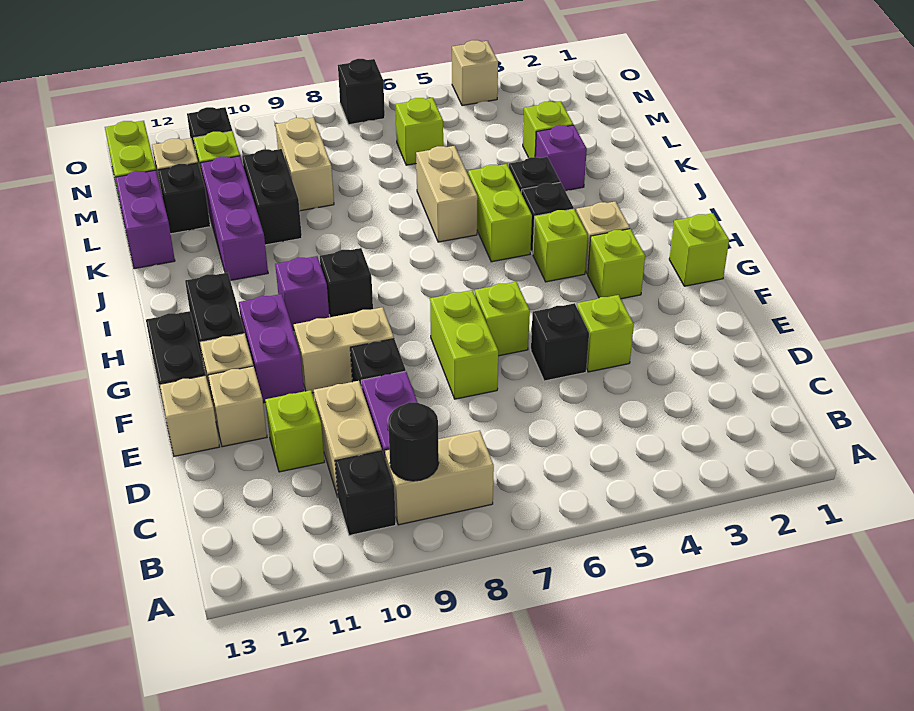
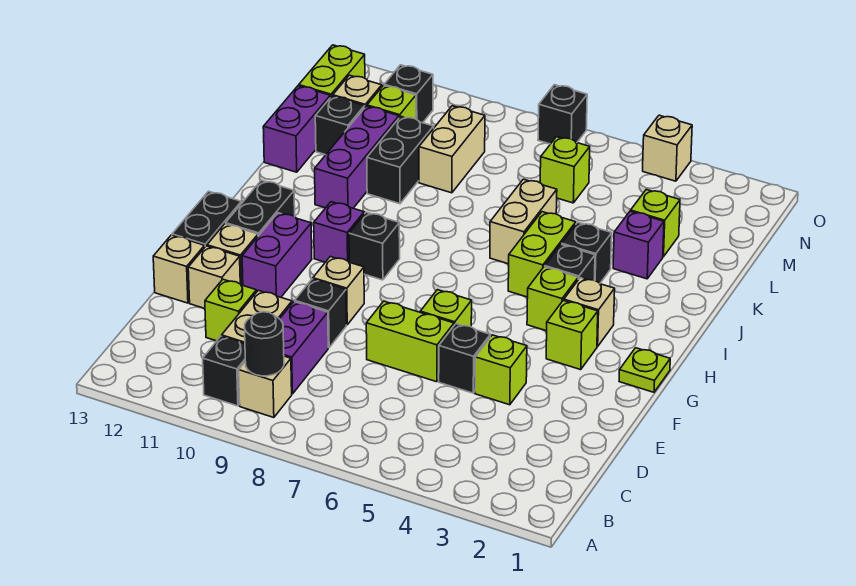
tan brick B8:B9 level 1 -> tan brick B9 level 1
lime brick E7:F7 level 1 -> lime brick E6:E7 level 1
tan brick F9:F10 level 1 -> tan brick F9 level 1
lime brick G1 level 1 -> lime plate G1 level 1

